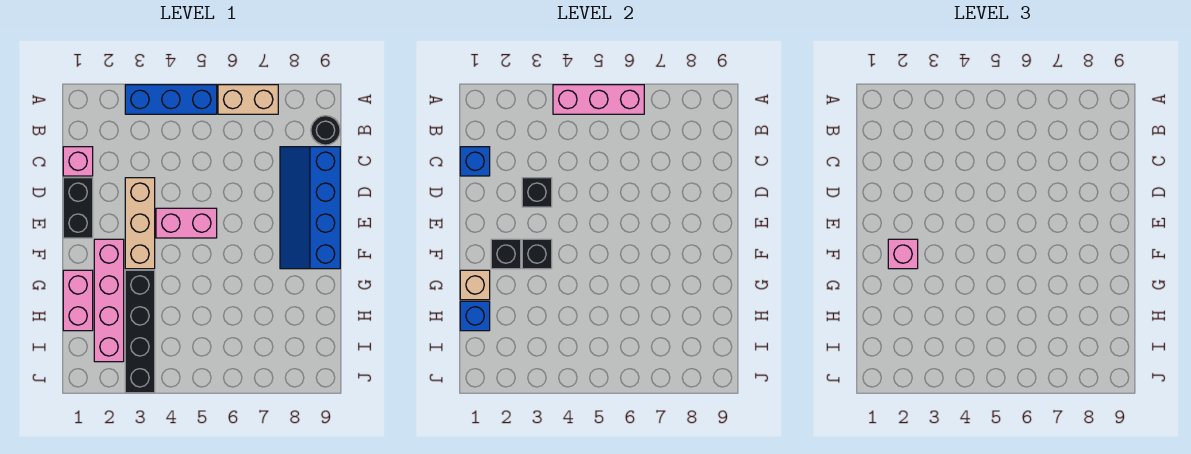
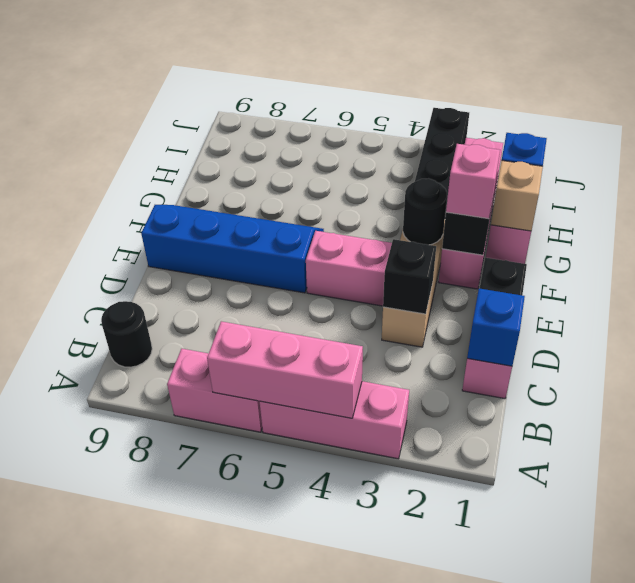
blue brick A3:A5 level 1 -> pink brick A3:A5 level 1
tan brick A6:A7 level 1 -> pink brick A6:A7 level 1
blue slope C8:F9 level 1 top 9 -> blue slope E6:F9 level 1 top E
black brick F3 level 2 -> black round brick F3 level 2

